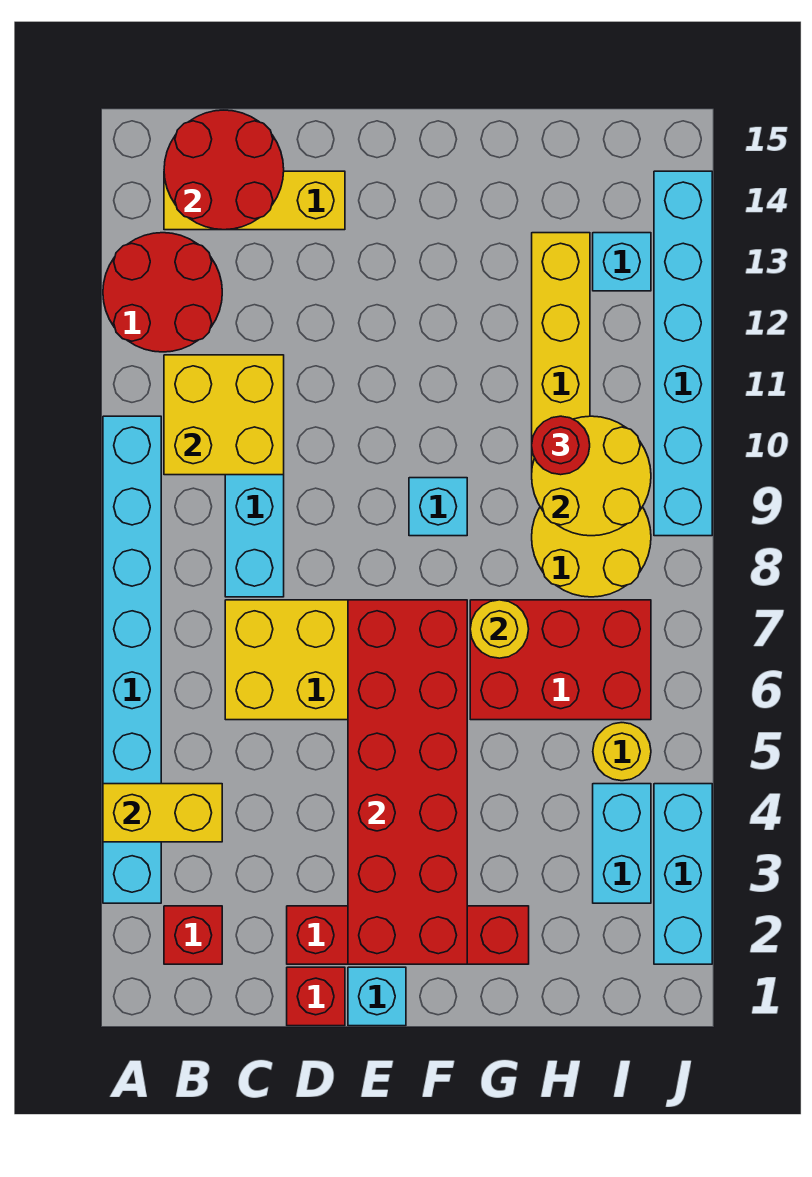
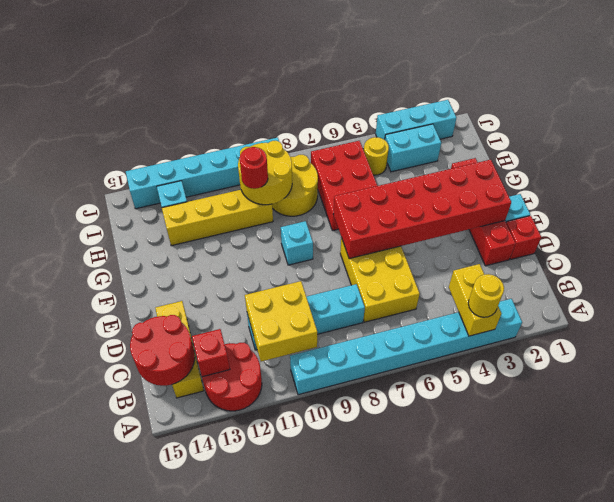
red brick B2 level 1 -> red brick B13 level 2
yellow round brick G7 level 2 -> yellow round brick A4 level 3

